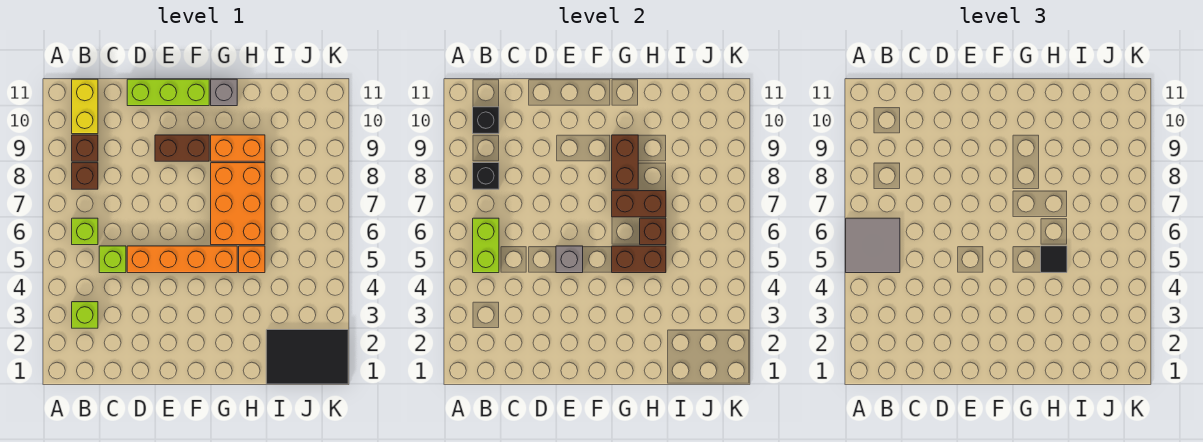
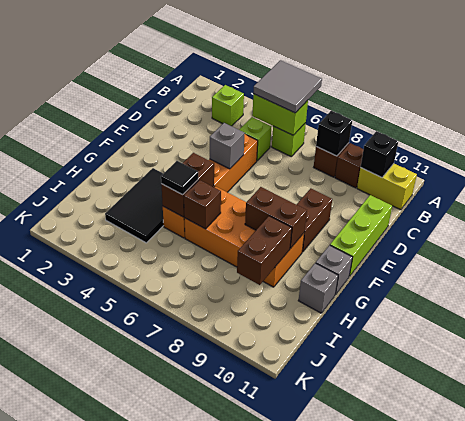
brown brick G7:H7 level 2 -> brown brick H9:I9 level 2
none -> grey brick H11 level 1
black tile I1:K2 level 1 -> black tile G3:I4 level 1

